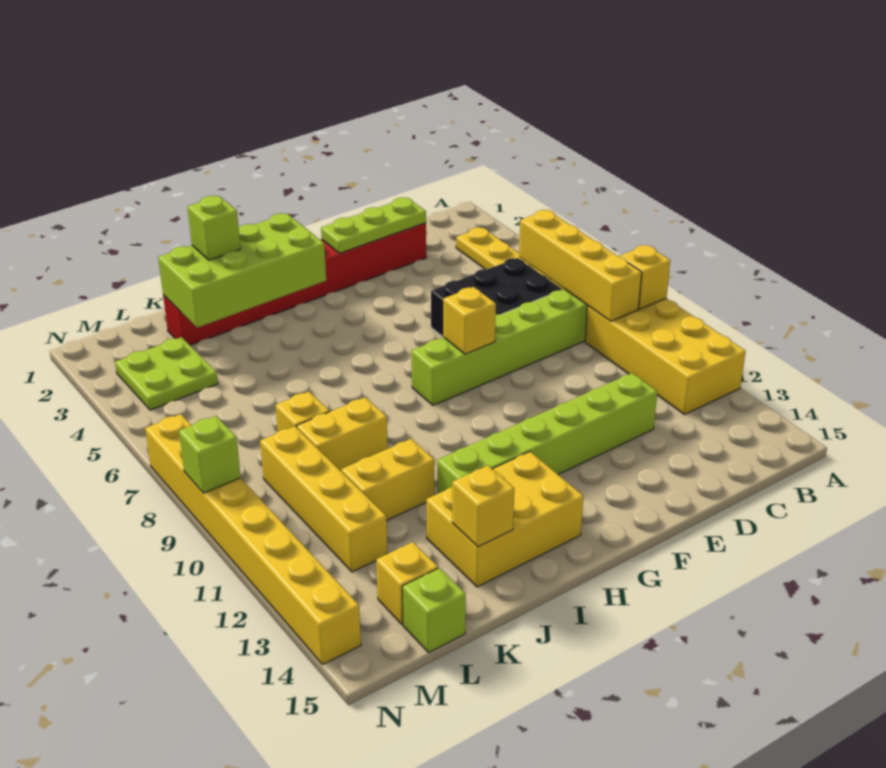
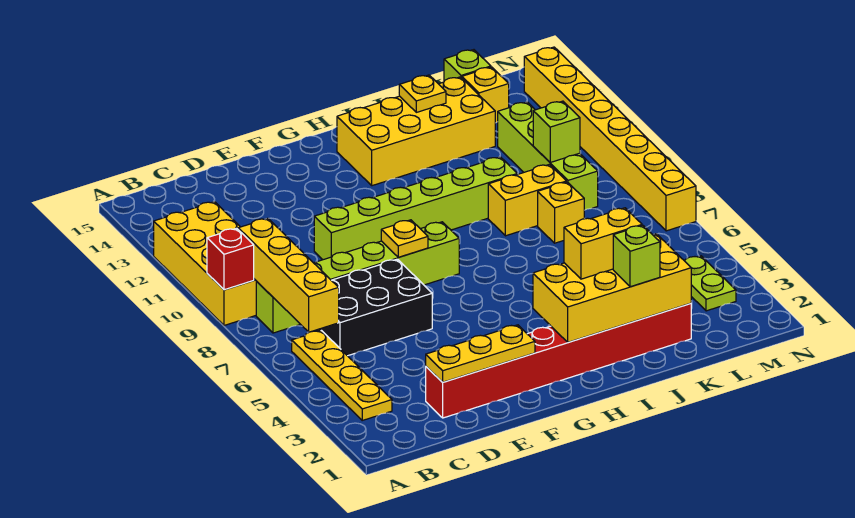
yellow brick A9 level 2 -> red brick A9 level 2
lime plate D2:F2 level 2 -> yellow plate D2:F2 level 2
lime brick D12:I12 level 1 -> lime brick E10:J10 level 1
yellow brick F8 level 2 -> yellow plate F8 level 2
lime brick H2:K3 level 2 -> yellow brick H2:K3 level 2
yellow brick H13:J14 level 1 -> yellow brick H13:K14 level 1
yellow brick J11:K11 level 1 -> yellow brick I3:J3 level 3
yellow brick J14 level 2 -> yellow plate J14 level 2
lime plate L3:M4 level 1 -> lime plate M3:M4 level 1
yellow brick L9:L12 level 1 -> lime brick L9:L12 level 1
lime brick N9 level 2 -> lime brick L10 level 2

